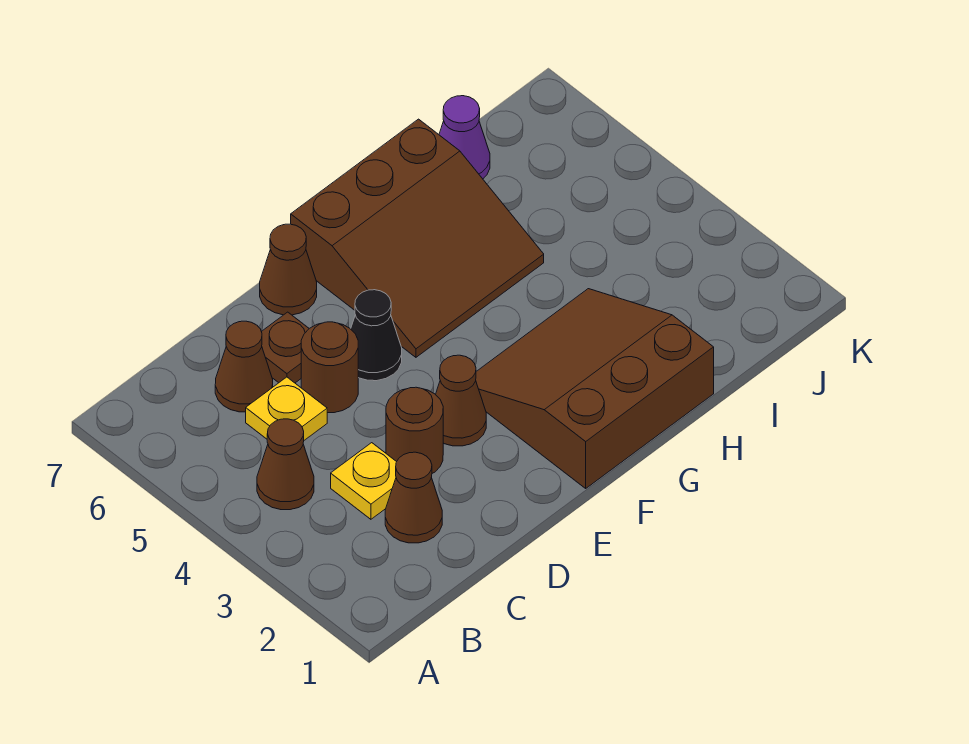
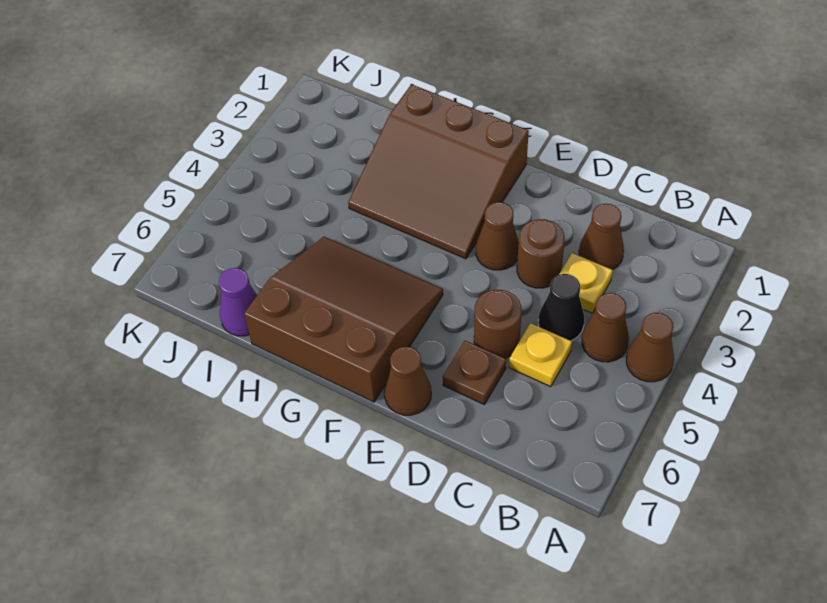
brown cone C6 level 1 -> brown cone A4 level 1
black cone E5 level 1 -> black cone C4 level 1

